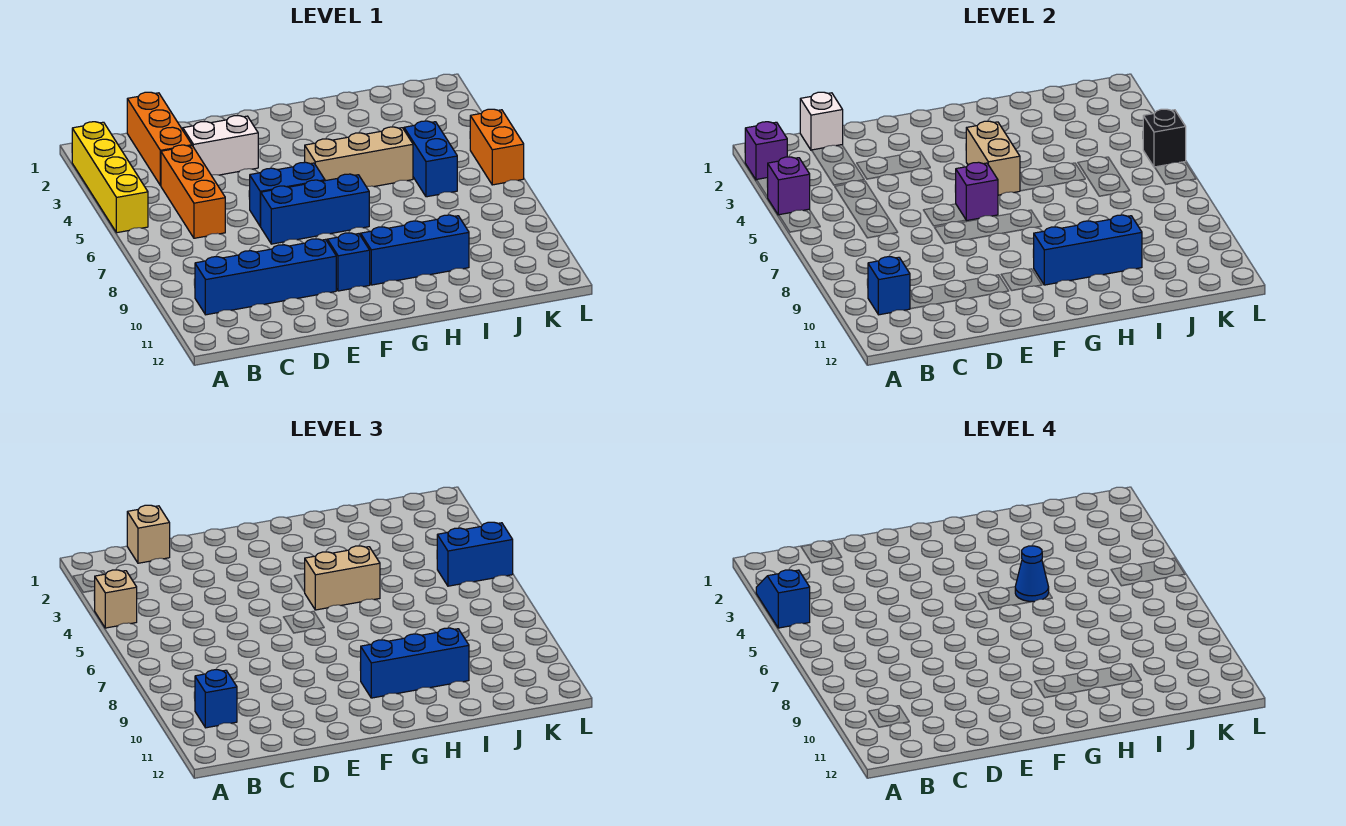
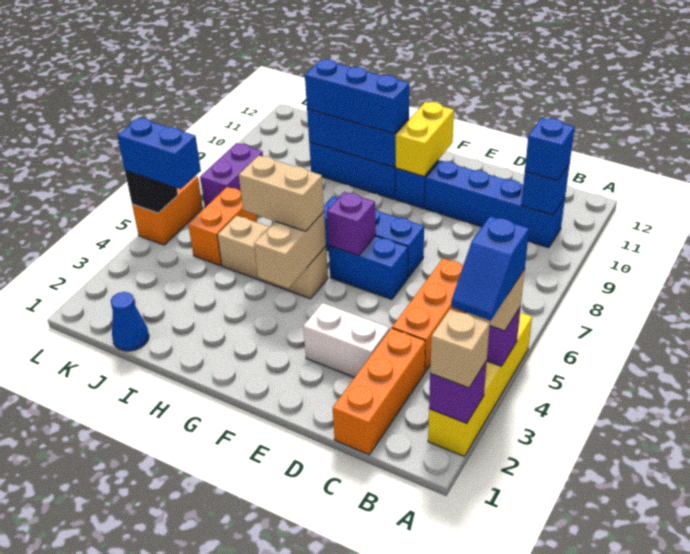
white brick C1 level 2 -> none
tan brick C1 level 3 -> tan brick A2 level 3
none -> yellow brick F10:F11 level 2
blue cone H5 level 4 -> blue cone J1 level 1
blue brick J5:J6 level 1 -> orange brick J5:J6 level 1
none -> purple brick K7:K8 level 1

